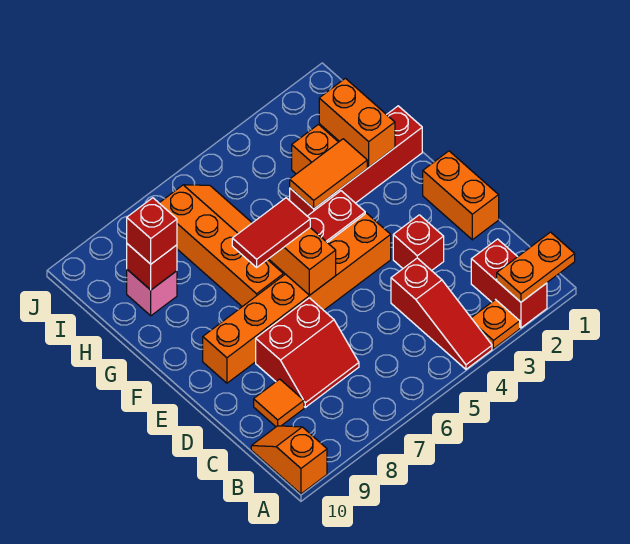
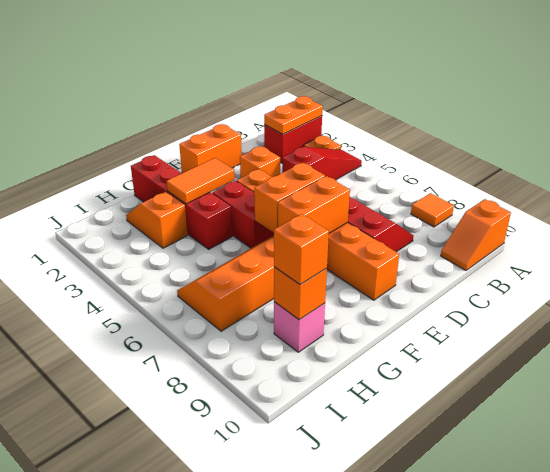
orange plate A1:A2 level 2 -> orange plate A2:B2 level 2
orange tile C9 level 1 -> orange tile A8 level 1
red brick D3 level 1 -> orange brick D3 level 1
red tile F6:F7 level 3 -> none
orange brick G2:H2 level 2 -> orange brick E7:F7 level 2
orange tile G3:G4 level 2 -> orange tile F3:G3 level 2
red brick H9 level 2 -> orange brick H9 level 2
red brick H9 level 3 -> orange brick H9 level 3

